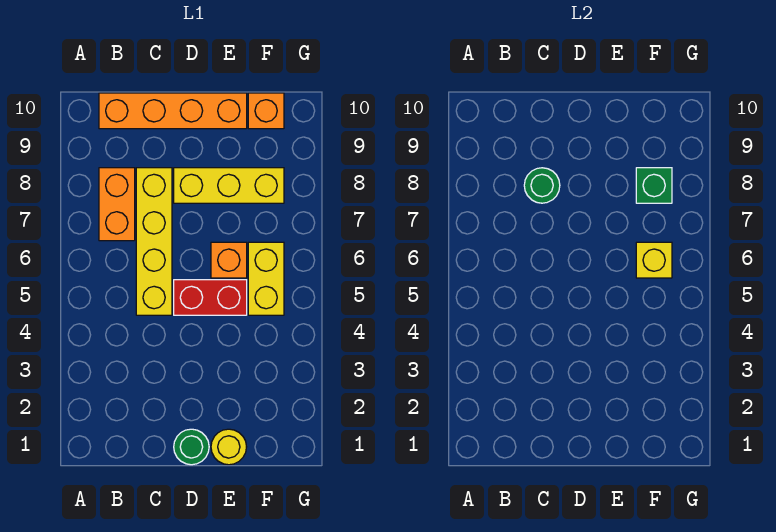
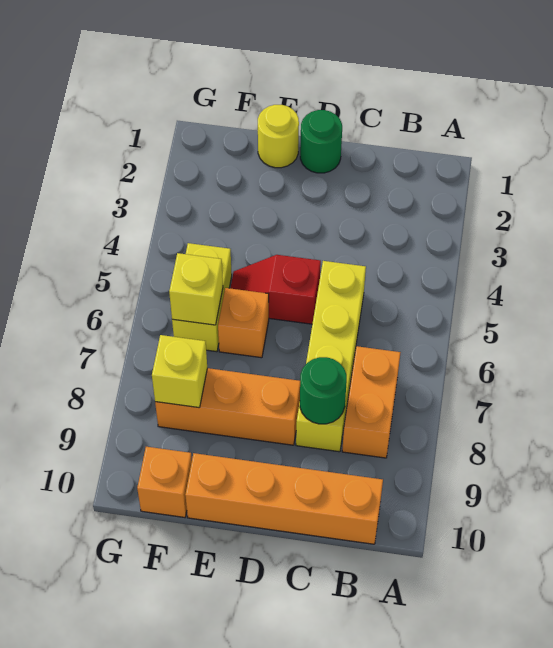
red brick D5:E5 level 1 -> red slope D5:E5 level 1 top D
yellow brick D8:F8 level 1 -> orange brick D8:F8 level 1
green brick F8 level 2 -> yellow brick F8 level 2

